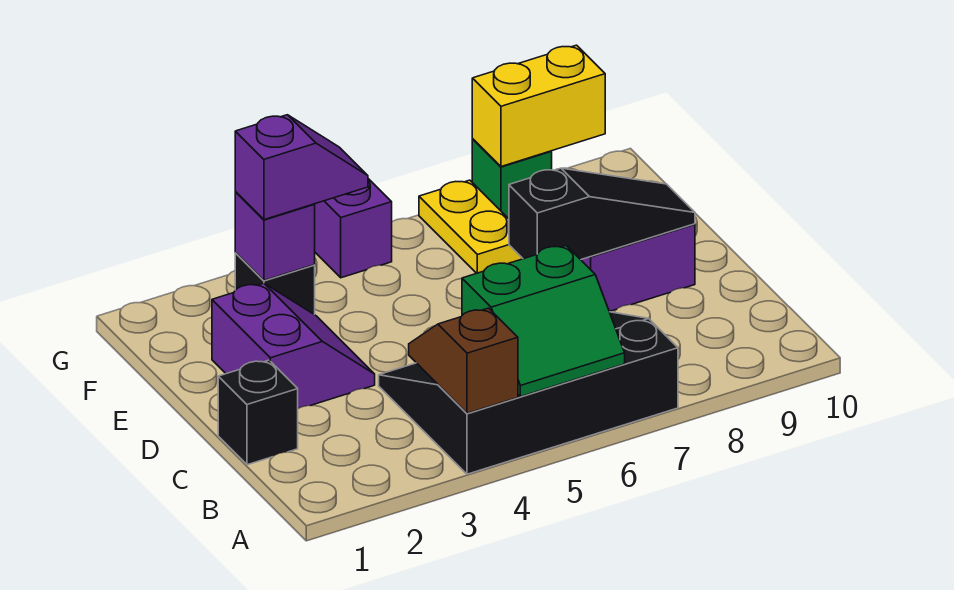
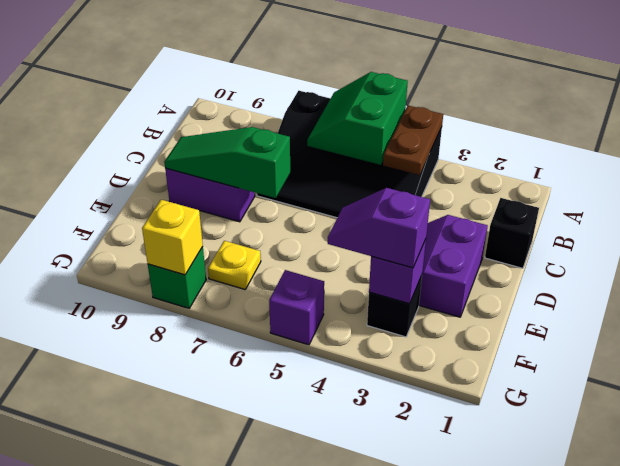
brown slope A4:B4 level 2 top A -> brown plate A4:B4 level 2
green slope A5:B6 level 2 top B -> green slope A5:B6 level 2 top 5
black slope D7:D9 level 2 top 7 -> green slope D7:D9 level 2 top 7
yellow plate F7:G7 level 1 -> yellow plate F7 level 1
yellow brick G8:G9 level 2 -> yellow brick G8 level 2

